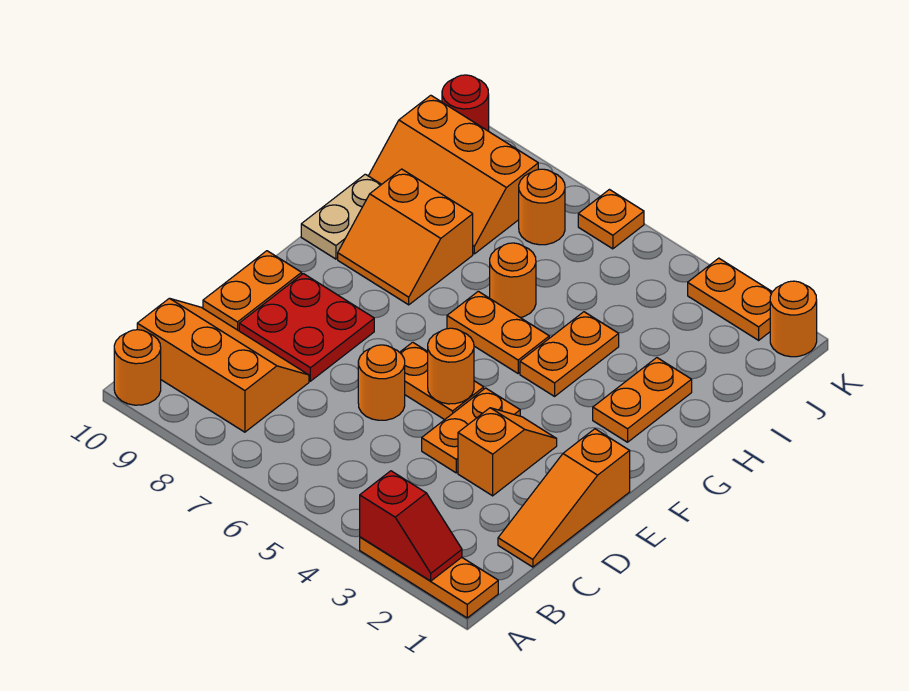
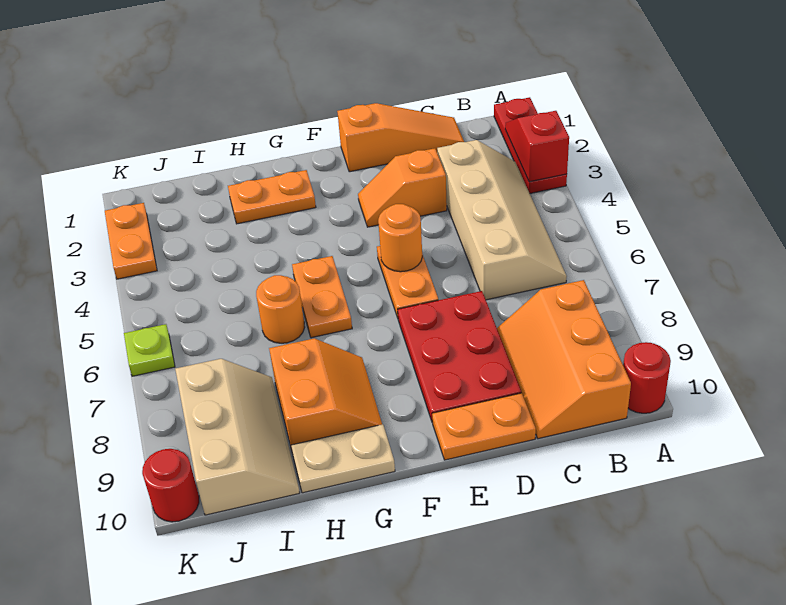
orange plate A1:A3 level 1 -> red plate A1:A3 level 1
orange round brick A10 level 1 -> red round brick A10 level 1
none -> tan slope B3:C6 level 1 top C
orange plate D4:E4 level 1 -> none
orange round brick D6 level 1 -> none
red plate D8:E9 level 1 -> red plate D7:E9 level 1
orange plate G4:H4 level 1 -> none
orange slope I8:J10 level 1 top J -> tan slope I8:J10 level 1 top J
orange round brick J7 level 1 -> none
orange round brick K1 level 1 -> none
orange plate K6 level 1 -> lime plate K6 level 1

